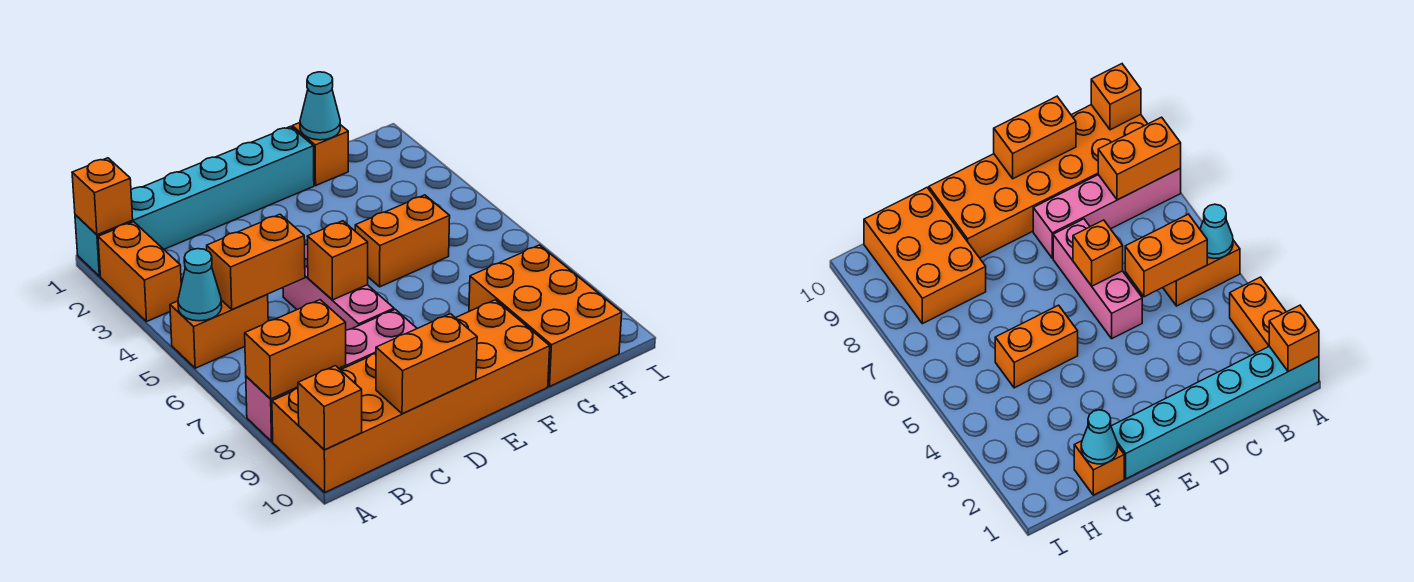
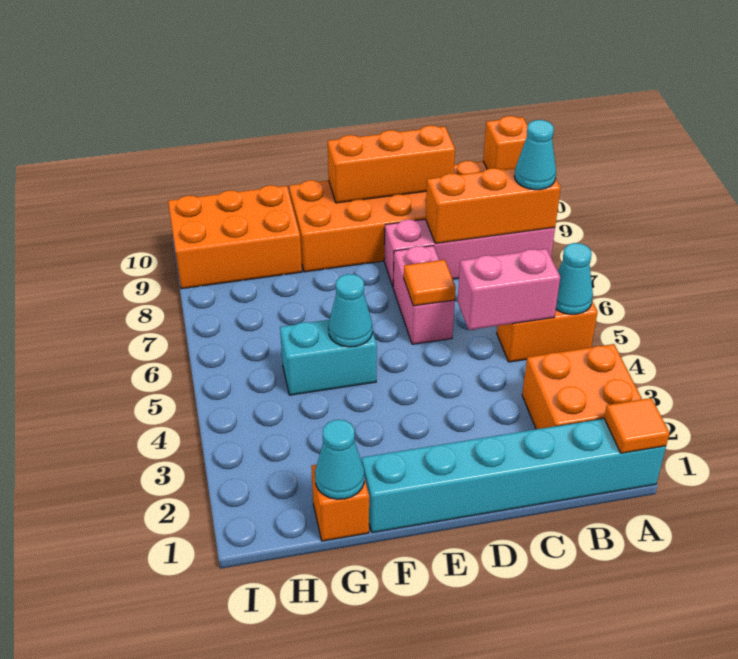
orange brick A1 level 2 -> orange tile A1 level 2
orange brick A2:A3 level 1 -> orange brick A2:B3 level 1
orange brick A8:B8 level 2 -> orange brick A8:C8 level 2
none -> cyan cone A8 level 3
orange brick B5:C5 level 2 -> pink brick B5:C5 level 2
orange brick C10:D10 level 2 -> orange brick C10:E10 level 2
pink brick D5:D7 level 1 -> pink brick D6:D7 level 1
orange brick D6 level 2 -> orange tile D6 level 2
orange brick F5:G5 level 1 -> cyan brick F5:G5 level 1
none -> cyan cone F5 level 2
orange brick G8:H10 level 1 -> orange brick G9:I10 level 1

